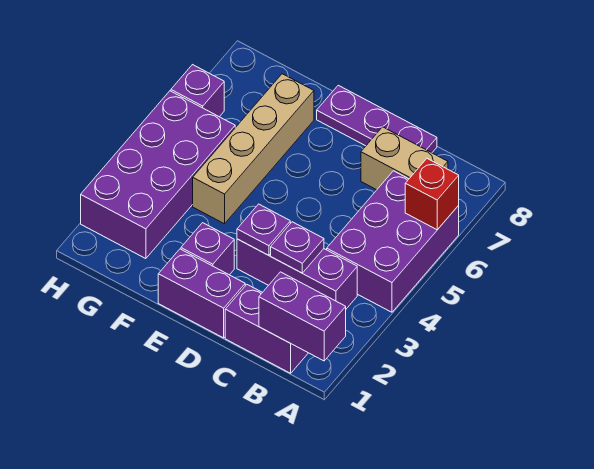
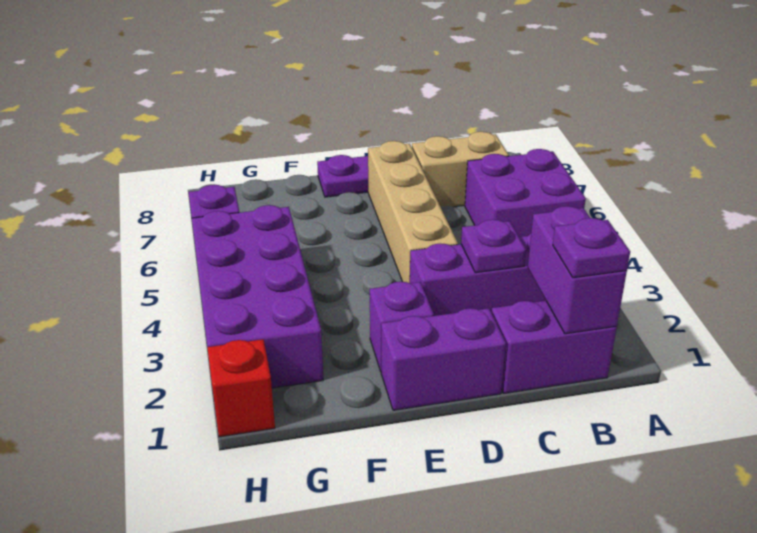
purple brick A1:B1 level 2 -> purple brick B1:B2 level 2
purple brick A4:B6 level 1 -> purple brick A5:B6 level 1
red brick A6 level 2 -> red brick H1 level 1
purple plate D3 level 2 -> purple plate B1 level 3
tan brick F4:F7 level 1 -> tan brick D4:D7 level 1

